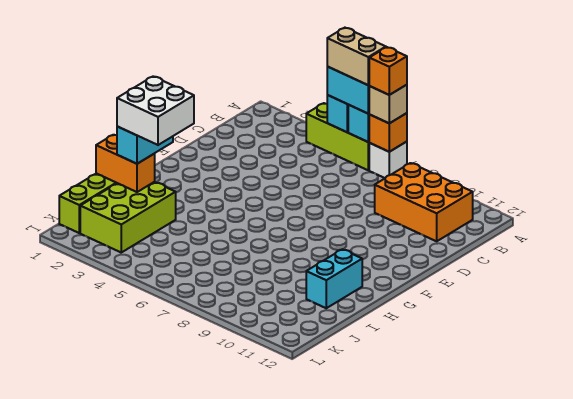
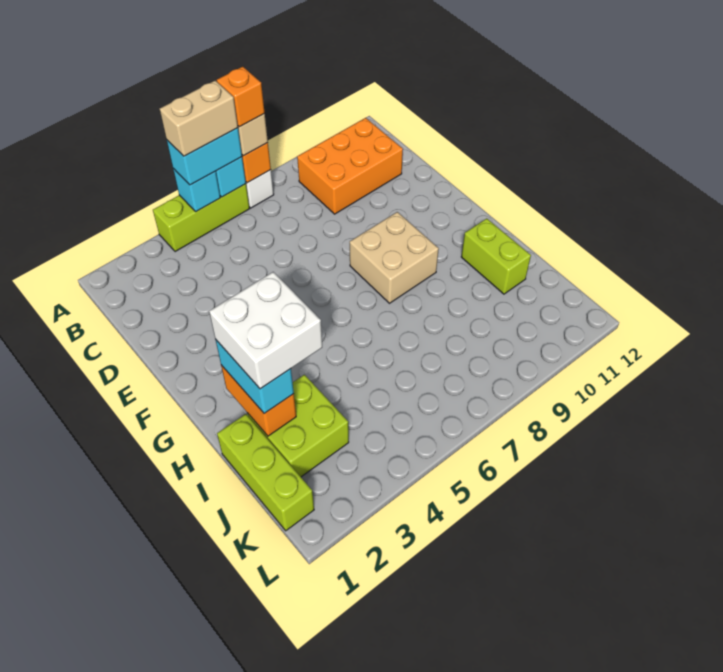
none -> tan brick F8:G9 level 1
cyan brick H11:I11 level 1 -> lime brick H11:I11 level 1
orange brick I1:I2 level 2 -> orange brick H2:I2 level 2
lime brick I2:K3 level 1 -> lime brick I2:J3 level 1

